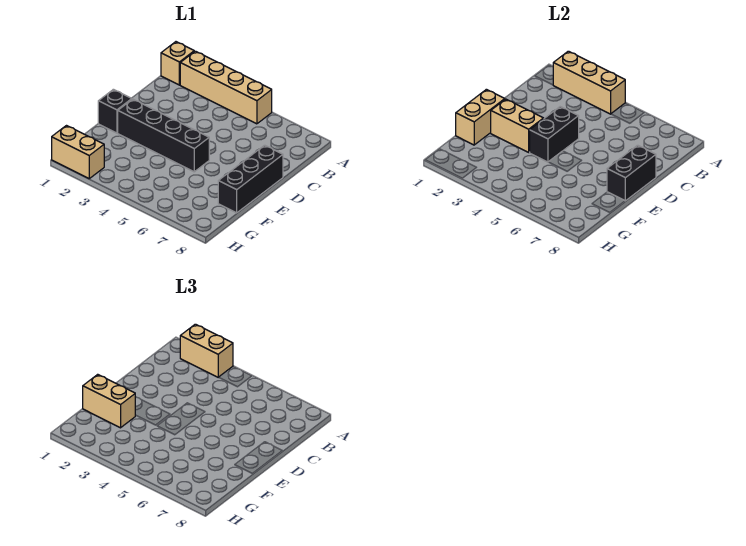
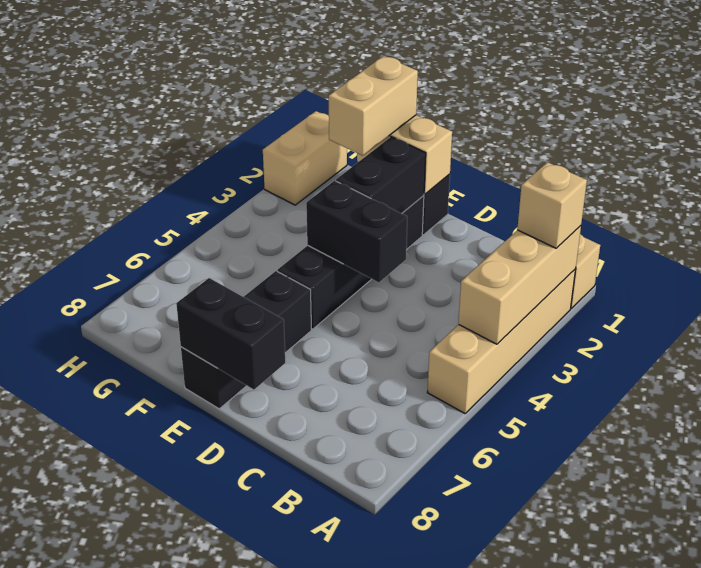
tan brick A2:A3 level 3 -> tan brick A2 level 3
black brick D8:F8 level 1 -> black brick E6:E8 level 1
tan brick E2:E3 level 2 -> black brick E2:E3 level 2

